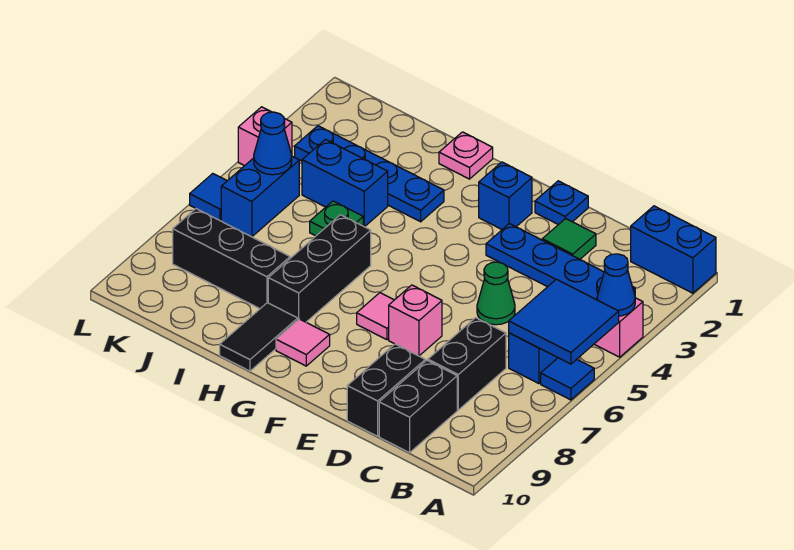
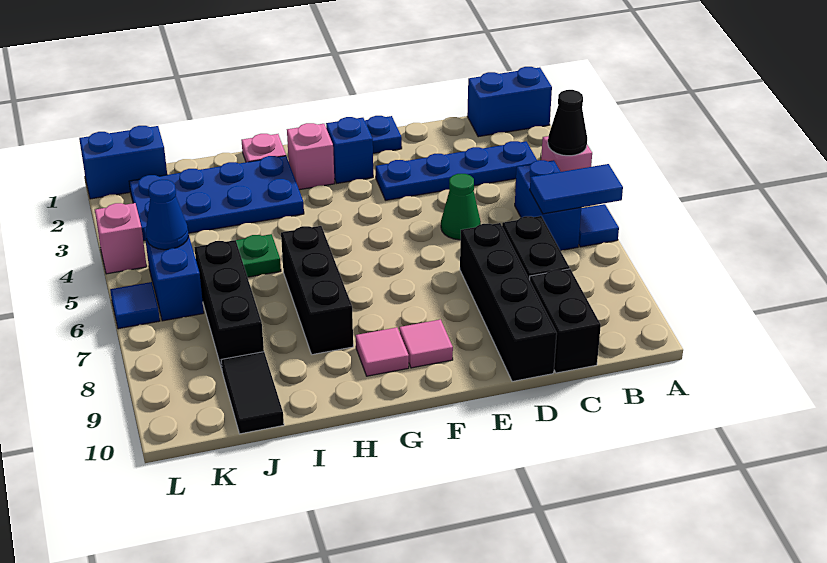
blue cone A4 level 2 -> black cone A4 level 2
blue tile A5:B6 level 2 -> blue tile A6:B6 level 2
green tile D2 level 1 -> none
black brick D9:D10 level 1 -> black brick D7:D10 level 1
pink brick E7 level 1 -> pink brick G2 level 1
pink tile F7 level 1 -> pink tile F9 level 1
blue plate H3:K3 level 1 -> blue plate H2:K3 level 1
black tile H9:H10 level 1 -> black tile J9:J10 level 1
blue brick I4:J4 level 1 -> blue brick K1:L1 level 1
black brick I8:K8 level 1 -> black brick J6:J8 level 1

